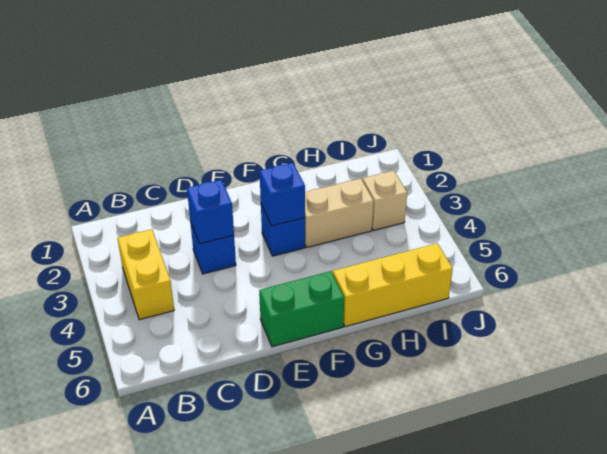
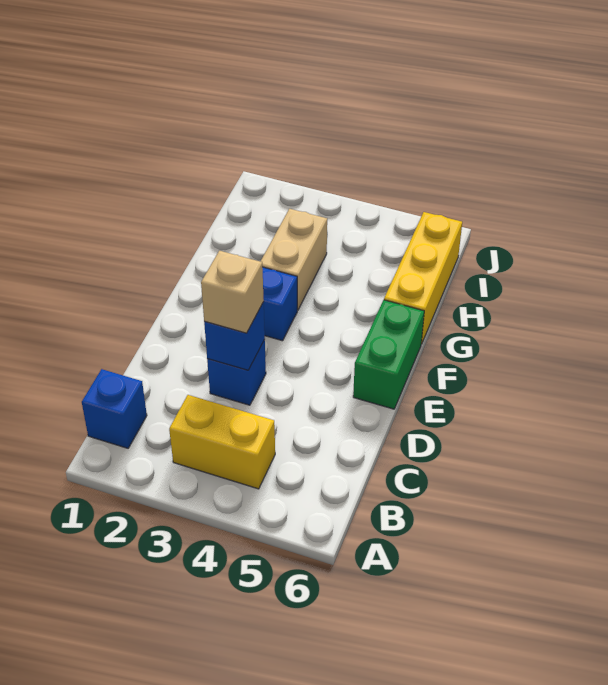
blue brick F3 level 2 -> blue brick B1 level 1
tan brick I3 level 1 -> tan brick D3 level 3

